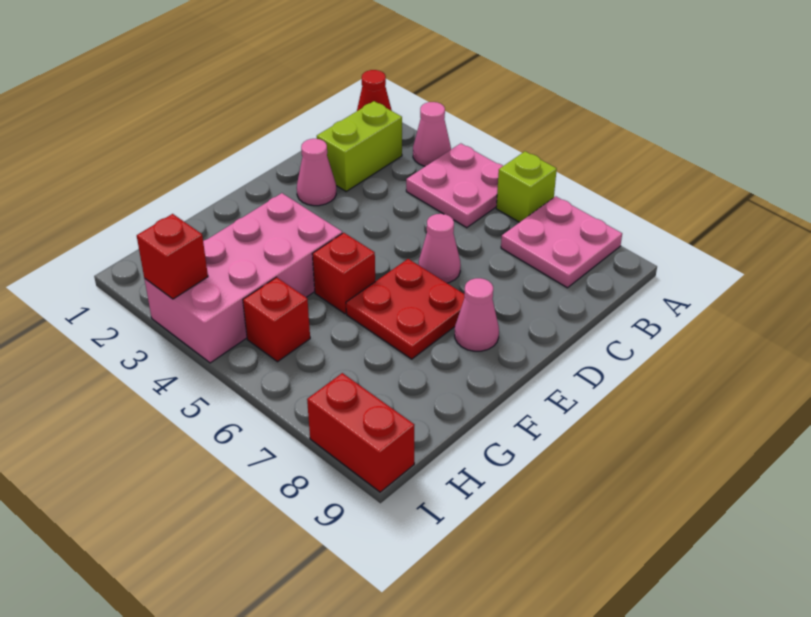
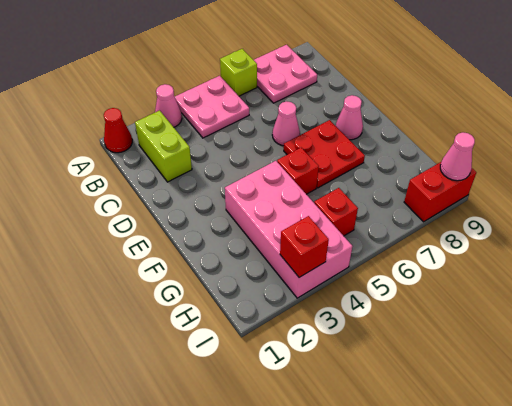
pink cone D2 level 1 -> pink cone I9 level 2

